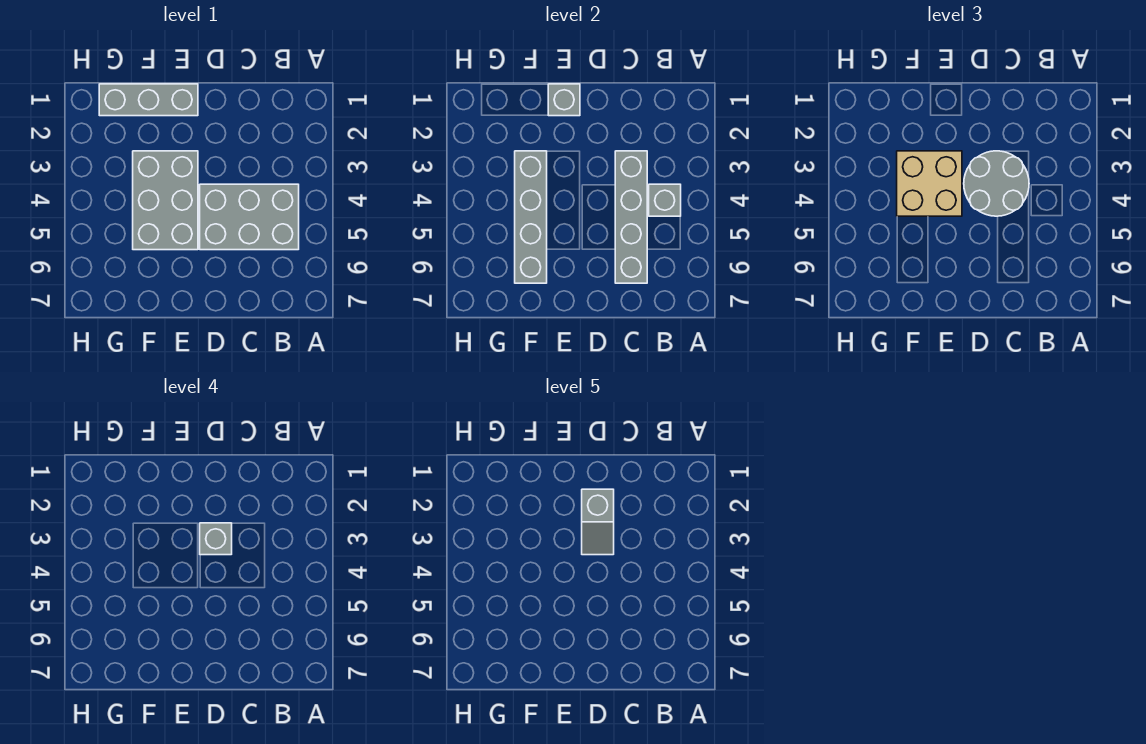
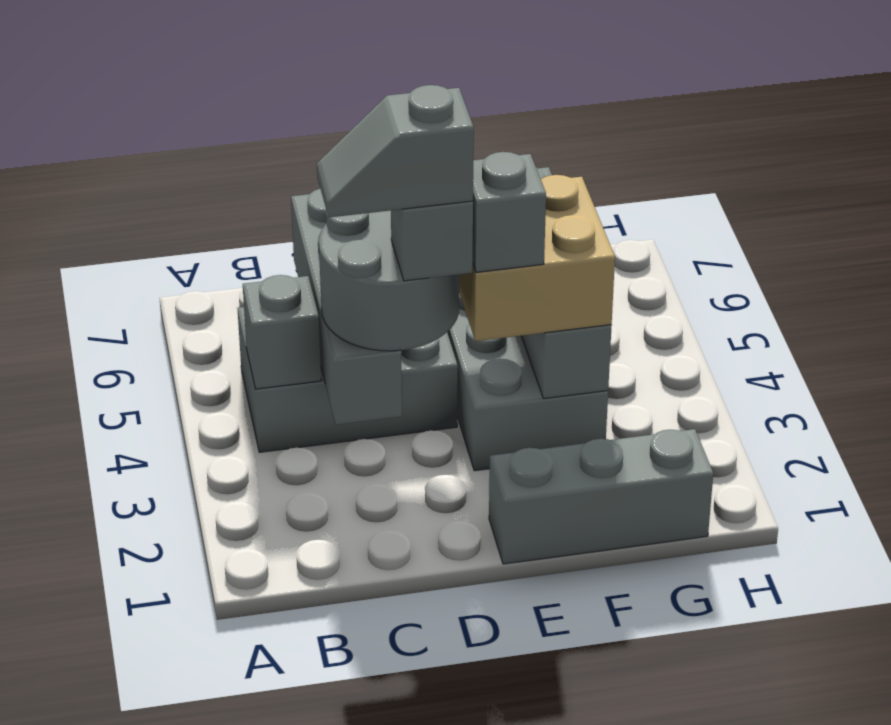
grey slope D2:D3 level 5 top 2 -> grey slope C3:D3 level 5 top D
grey brick E1 level 2 -> grey brick E3 level 4

